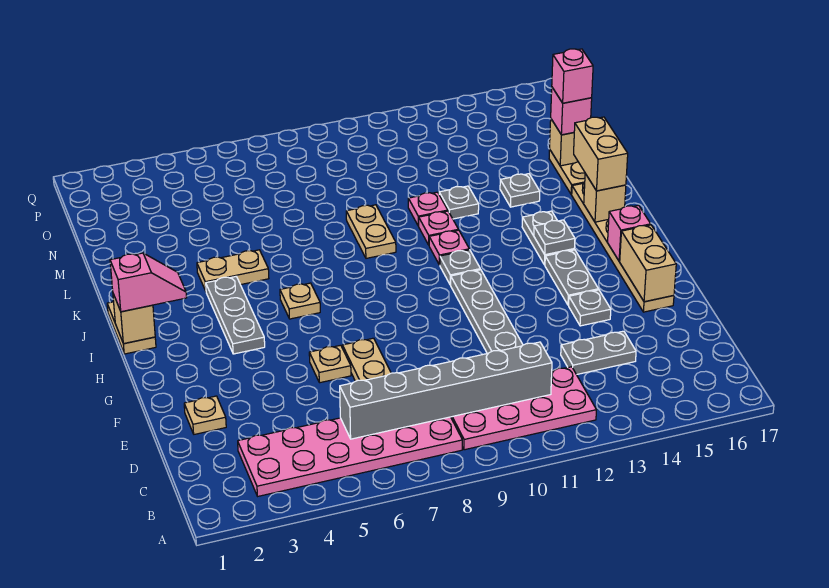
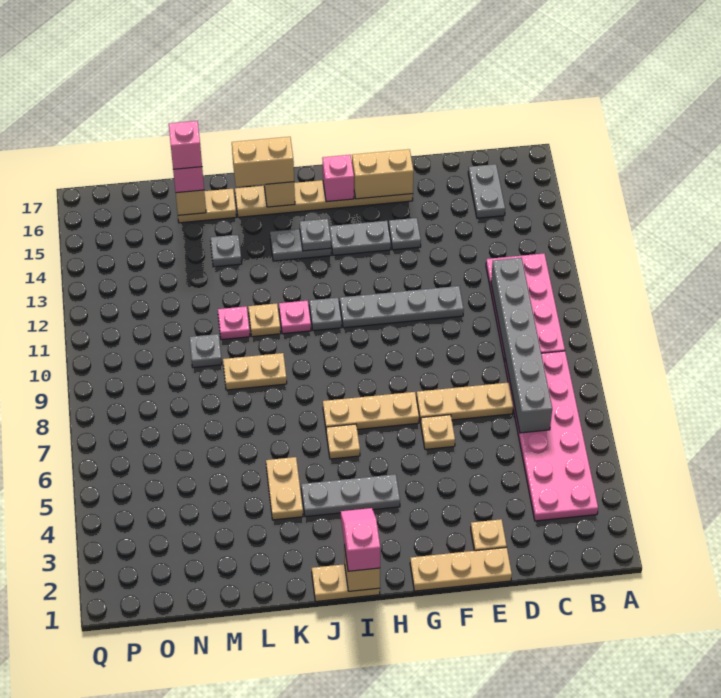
grey plate D13:D14 level 1 -> grey plate C15:C16 level 1
none -> tan plate E1:G1 level 1
none -> tan plate G7:I7 level 1
pink plate K11 level 1 -> tan plate K11 level 1
grey plate L12 level 1 -> grey plate M10 level 1

